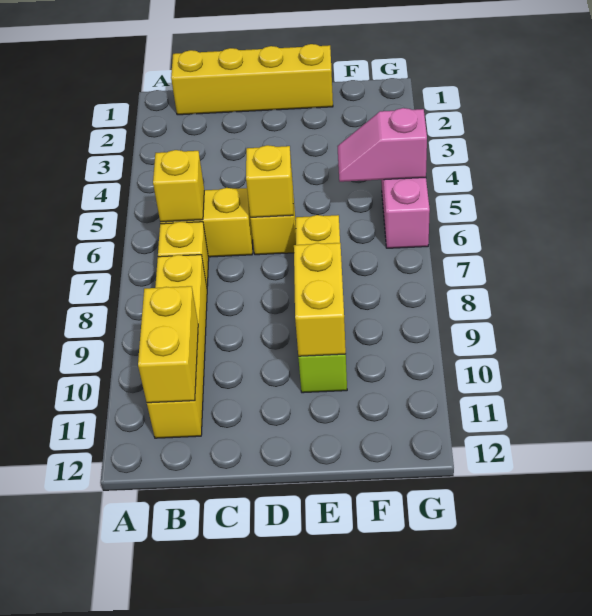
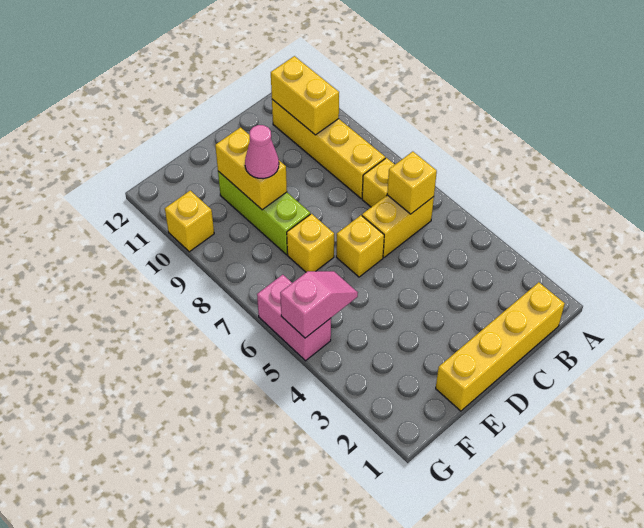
yellow brick D6 level 2 -> yellow brick G10 level 1
none -> pink cone E9 level 3

